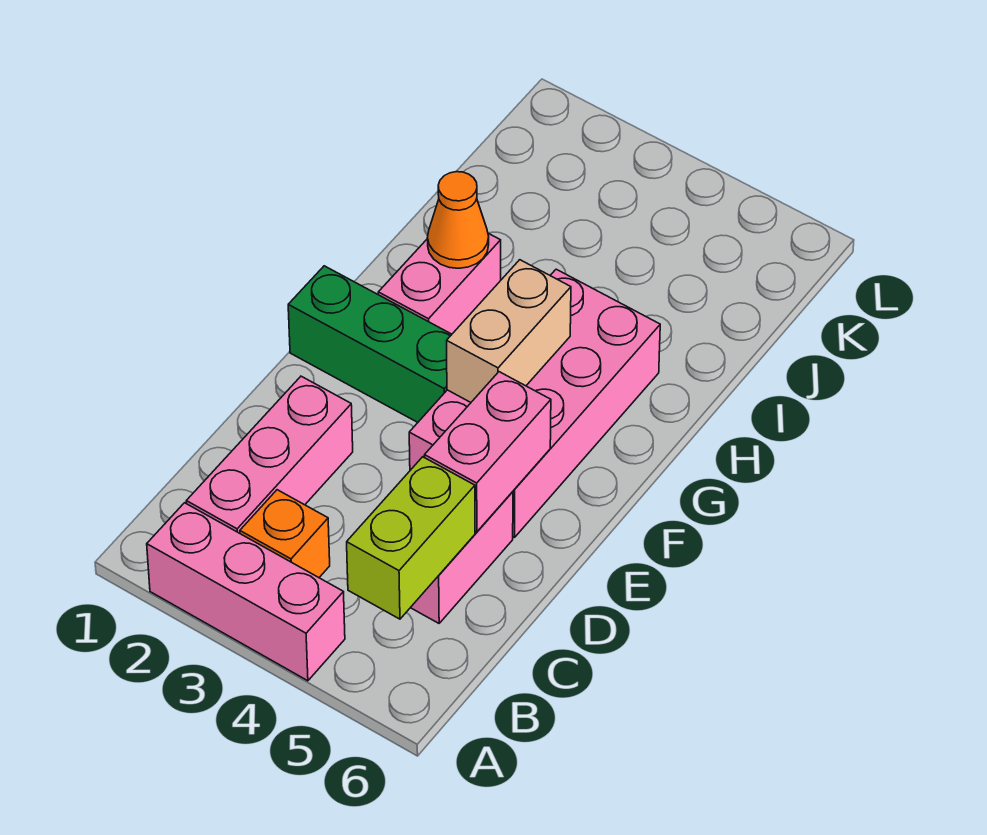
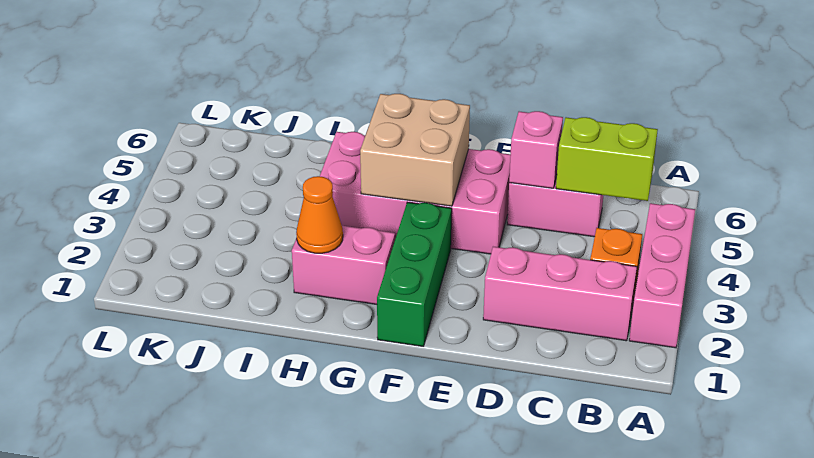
pink brick D5:E5 level 2 -> pink brick D5 level 2
tan brick F4:G4 level 2 -> tan brick F4:G5 level 2

